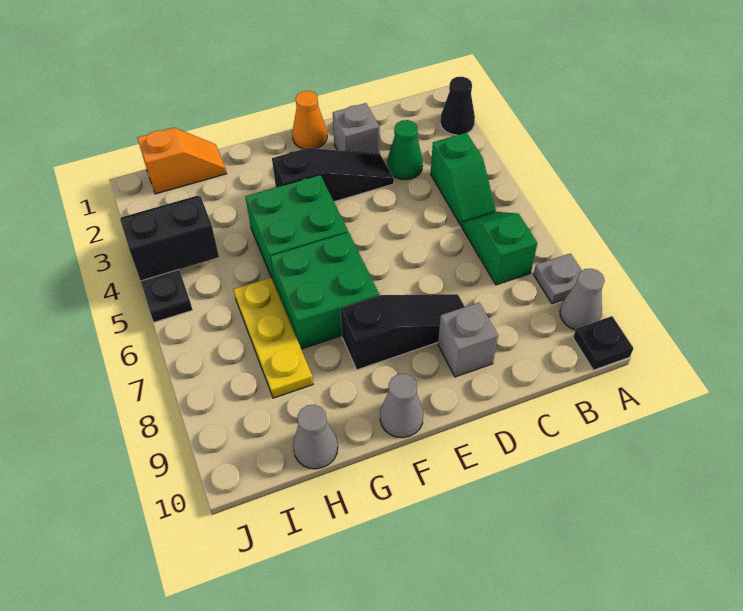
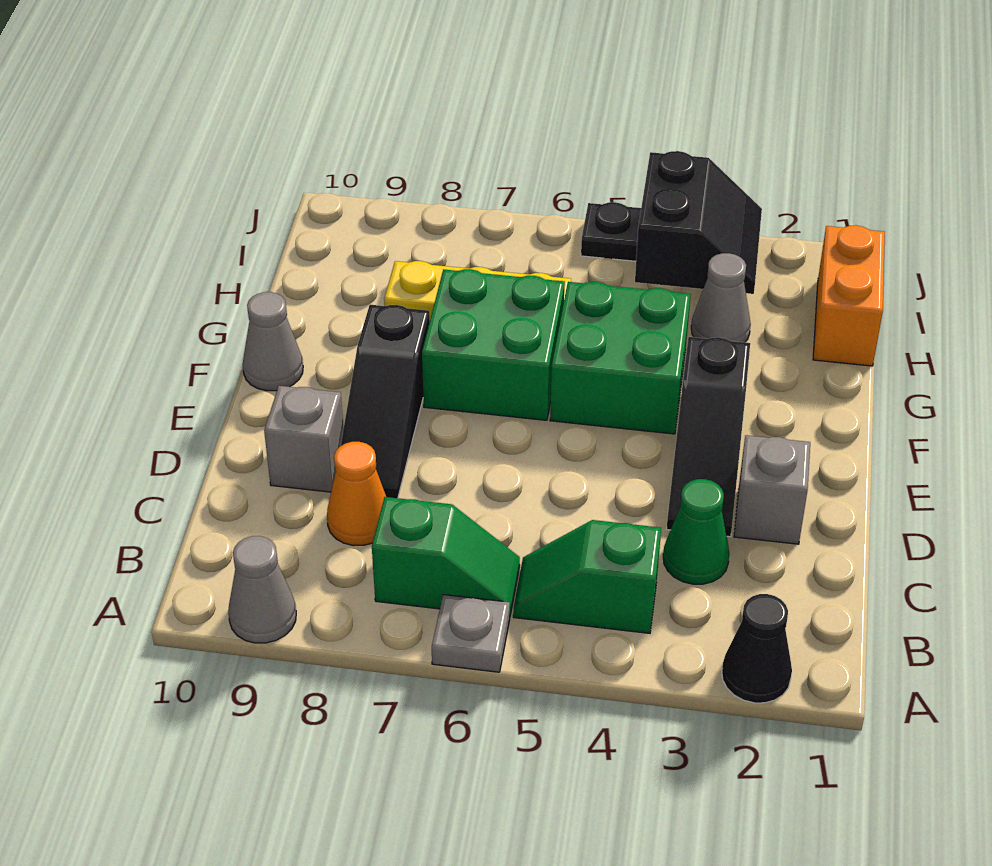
grey plate A8 level 1 -> grey plate A6 level 1
black plate A10 level 1 -> none
orange cone E1 level 1 -> orange cone C8 level 1
orange slope H1:I1 level 1 top I -> orange brick H1:I1 level 1
grey cone H10 level 1 -> grey cone H3 level 1

